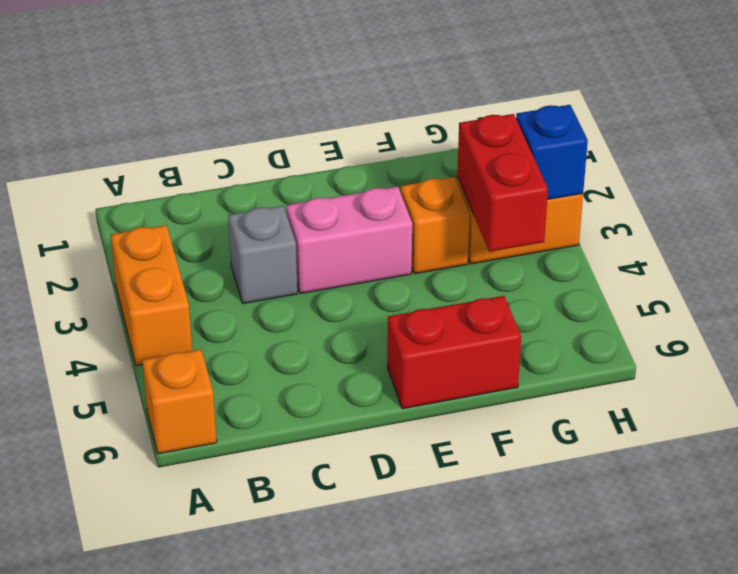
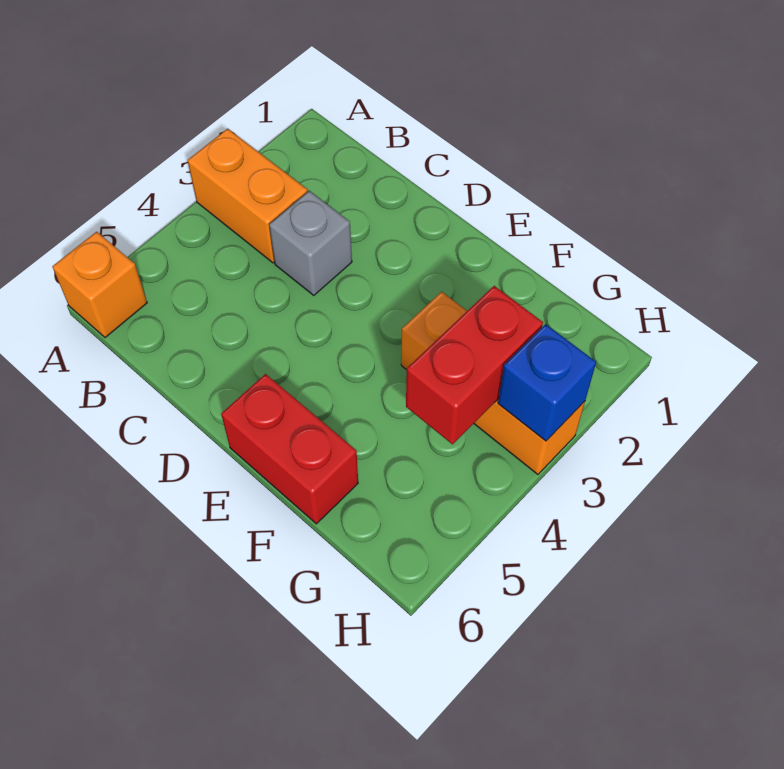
orange brick A3:A4 level 1 -> orange brick A3:B3 level 1
pink brick D3:E3 level 1 -> none

